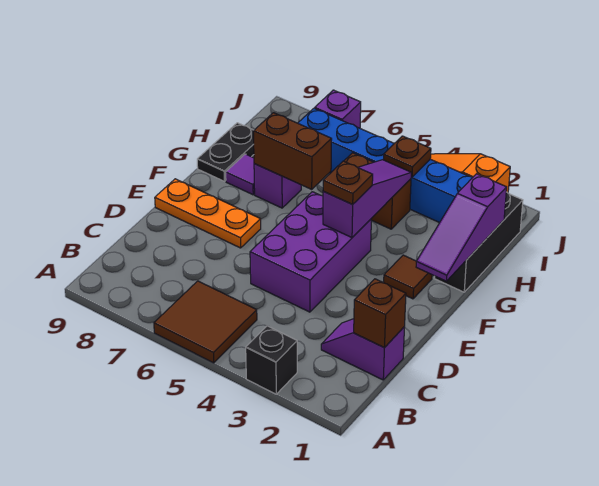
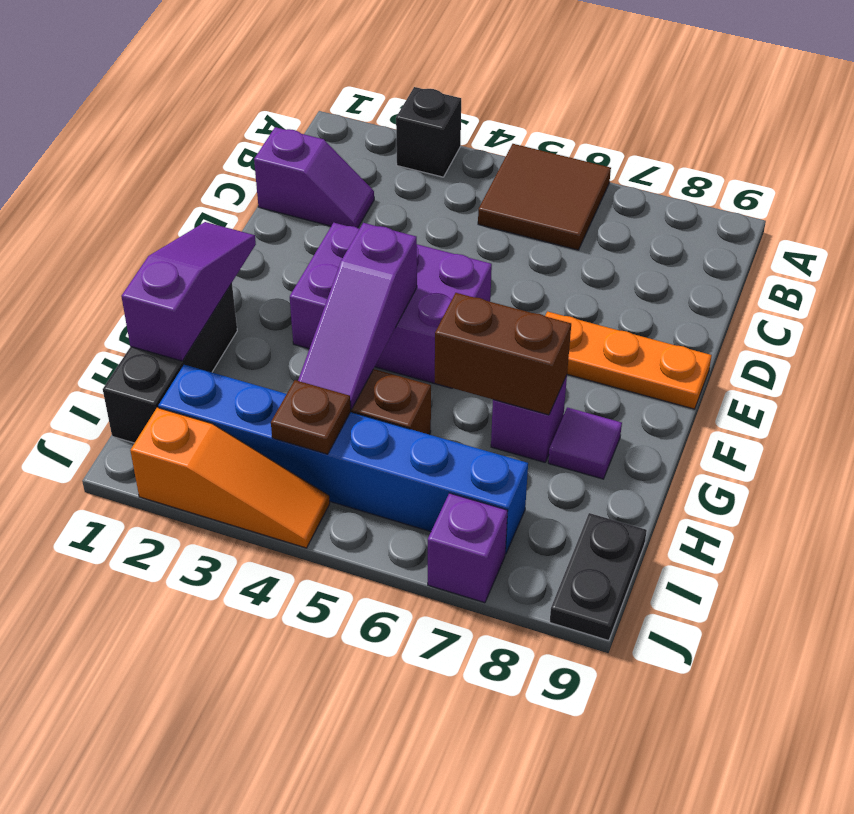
brown brick C1 level 2 -> none
purple brick D4:F5 level 1 -> purple brick E3:F5 level 1
brown tile F2 level 1 -> none
brown plate F4 level 3 -> none
black plate G9:H9 level 1 -> black plate I9:J9 level 1

